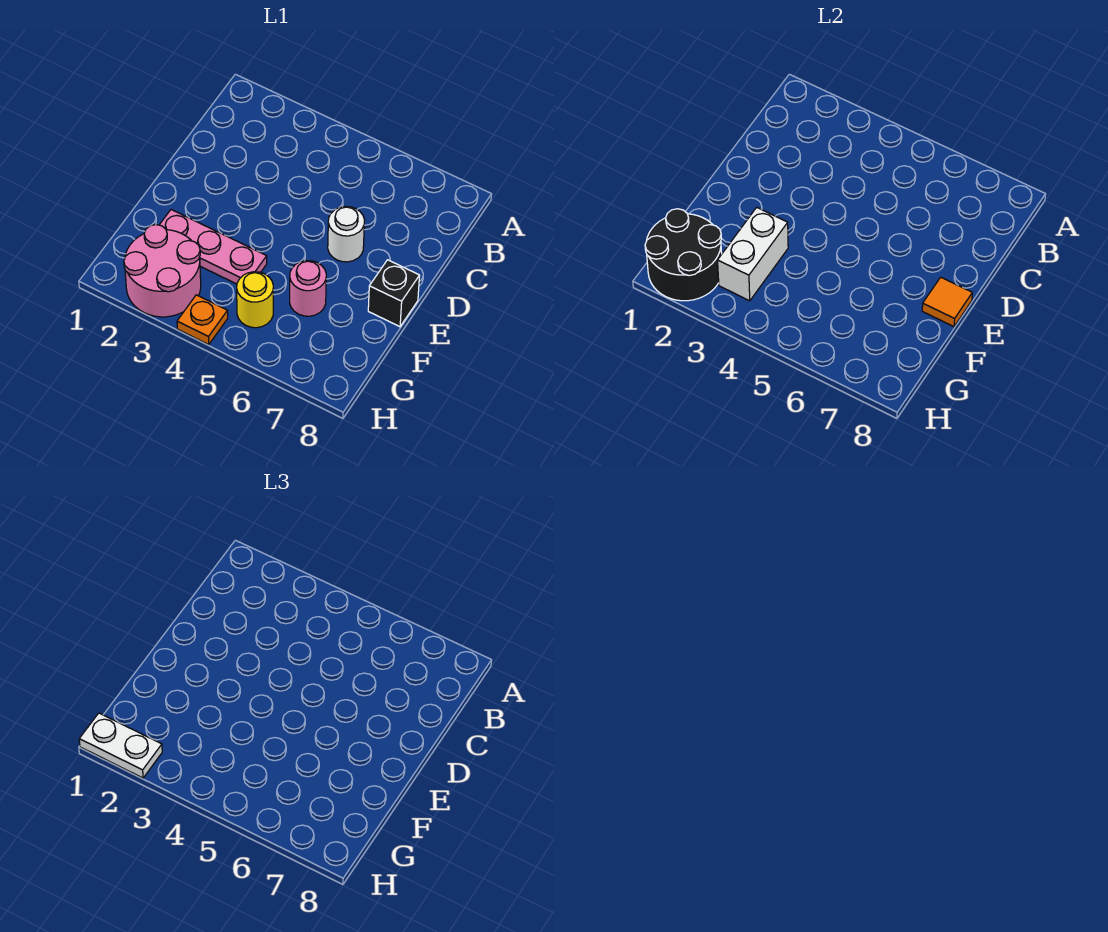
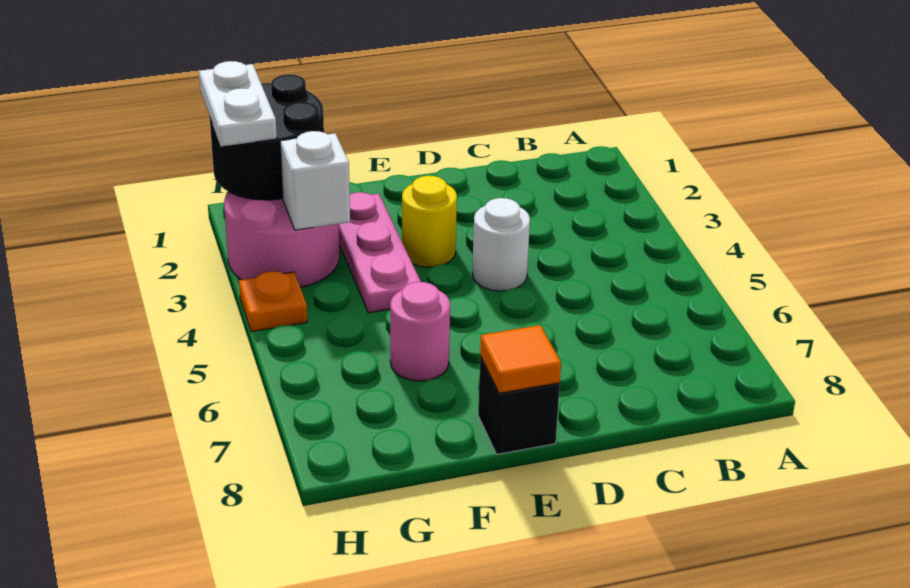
white round brick D6 level 1 -> white round brick D4 level 1
white brick F3:G3 level 2 -> white brick G3 level 2
yellow round brick G5 level 1 -> yellow round brick E3 level 1

